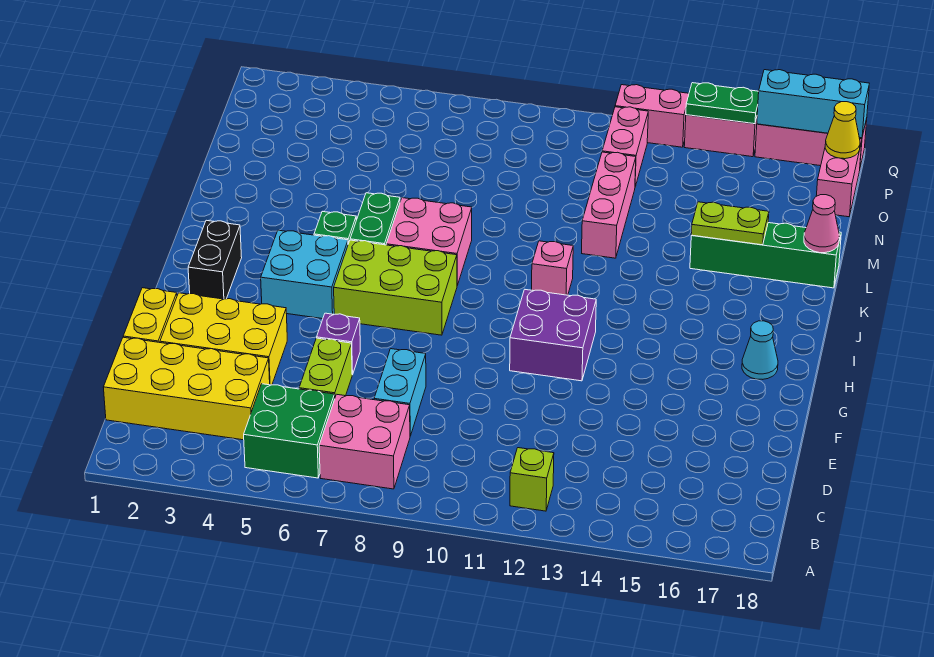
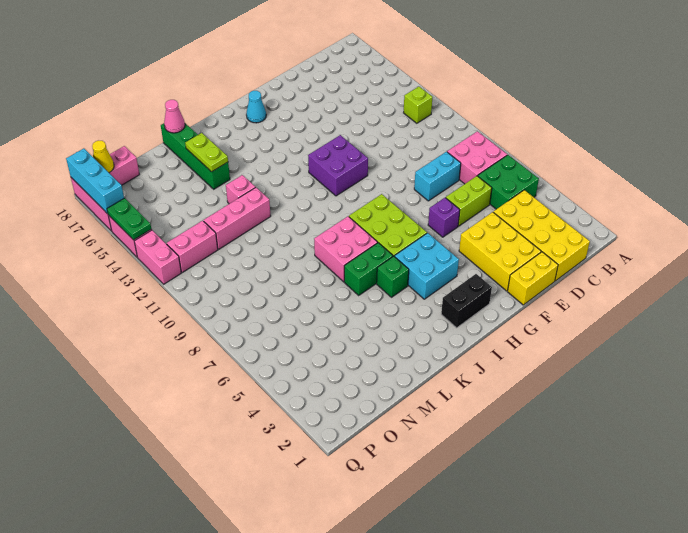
pink brick J11 level 1 -> pink brick L13 level 1

